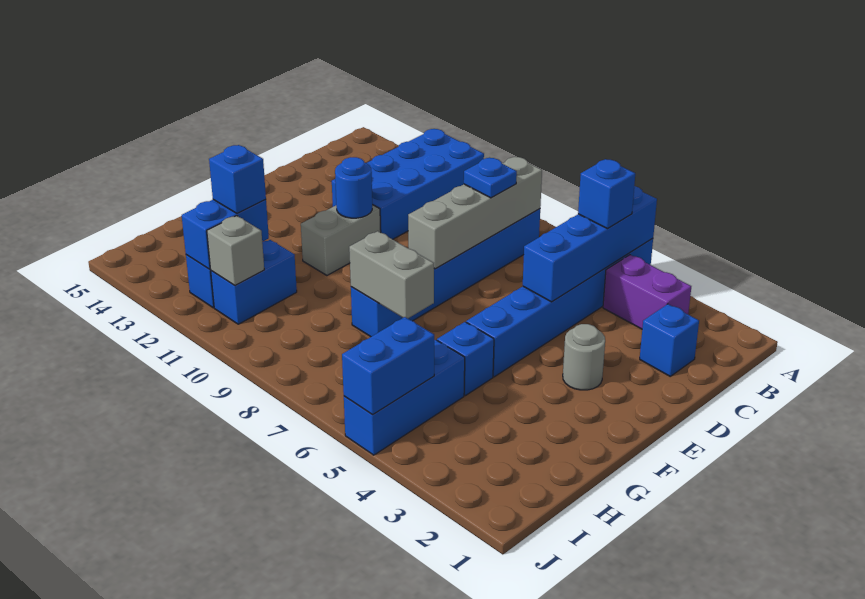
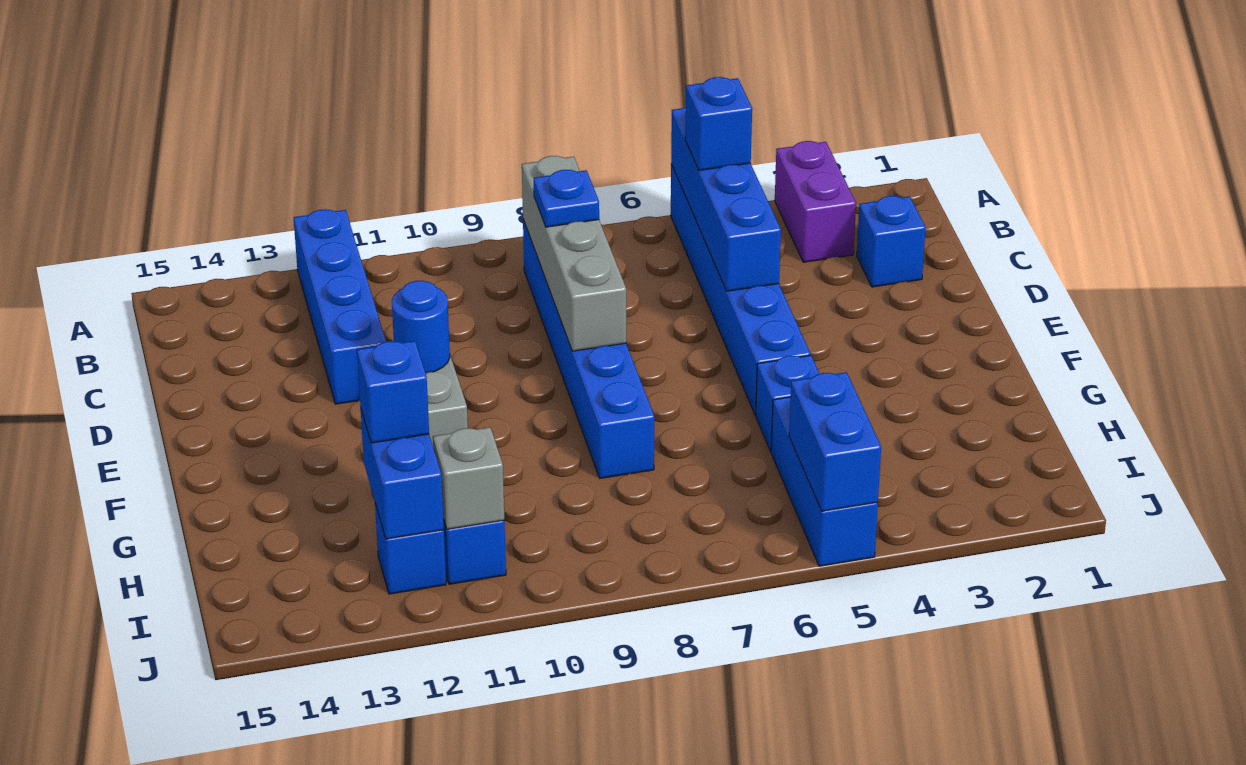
blue brick A11:D12 level 1 -> blue brick A12:D12 level 1
purple brick B3:B4 level 1 -> purple brick A3:B3 level 1
grey round brick E3 level 1 -> none
grey brick G7:G8 level 2 -> none

